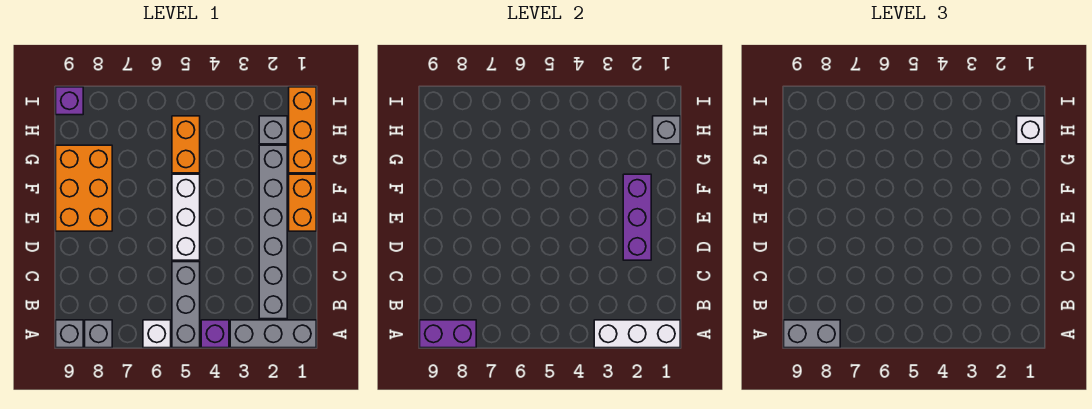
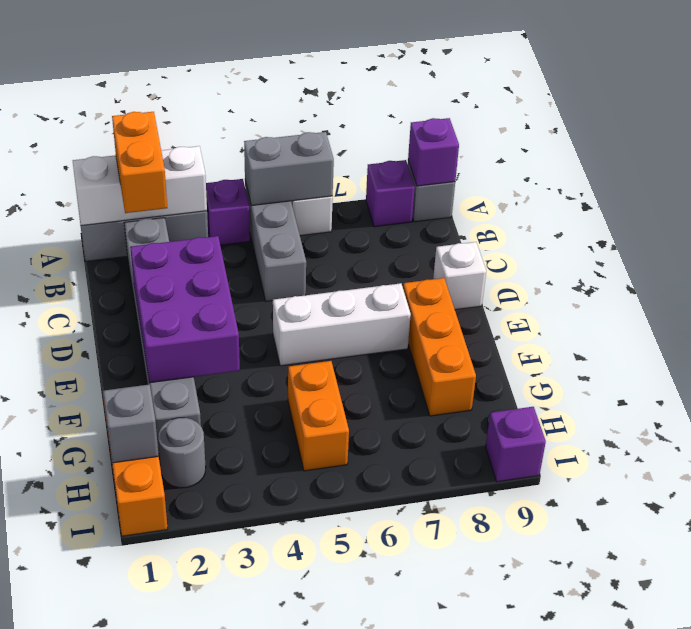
grey brick A8 level 1 -> purple brick A8 level 1
purple brick A8:A9 level 2 -> purple brick A9 level 2
grey brick A8:A9 level 3 -> grey brick A5:A6 level 2
purple brick D2:F2 level 2 -> purple brick D2:F3 level 2
white brick D5:F5 level 1 -> white brick E5:E7 level 1
orange brick E1:F1 level 1 -> orange brick A2:B2 level 3
orange brick E8:G9 level 1 -> orange brick E8:G8 level 1
white brick H1 level 3 -> white brick D9 level 1
grey brick H2 level 1 -> grey round brick H2 level 1

